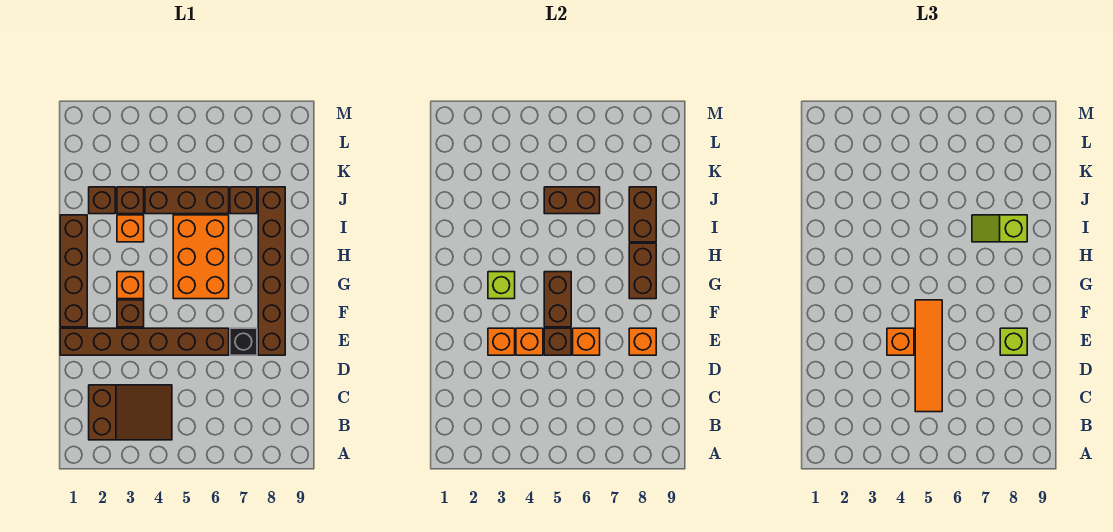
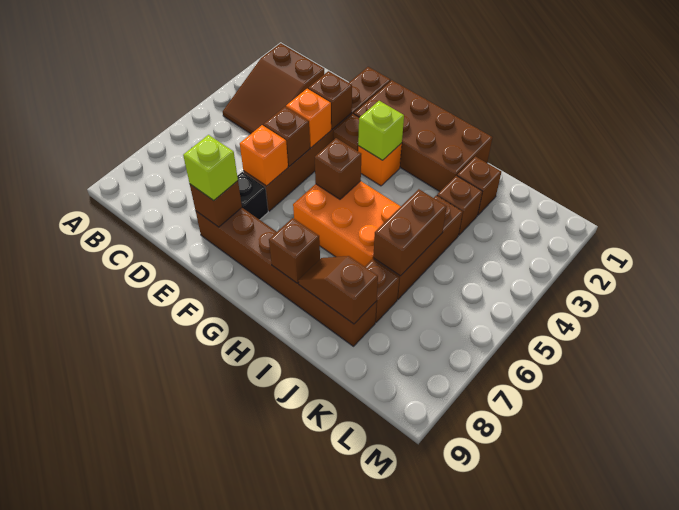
orange tile C5:F5 level 3 -> none
orange brick E3 level 2 -> brown brick E3 level 2
orange brick E4 level 3 -> none
orange brick E8 level 2 -> brown brick E8 level 2
brown brick F1:I1 level 1 -> brown brick F1:I2 level 1
brown brick F5:G5 level 2 -> brown brick G5 level 2
brown brick G8:H8 level 2 -> brown brick H8 level 2
orange brick I3 level 1 -> none
lime slope I7:I8 level 3 top 8 -> none
brown brick I8:J8 level 2 -> brown slope I8:J8 level 2 top J

